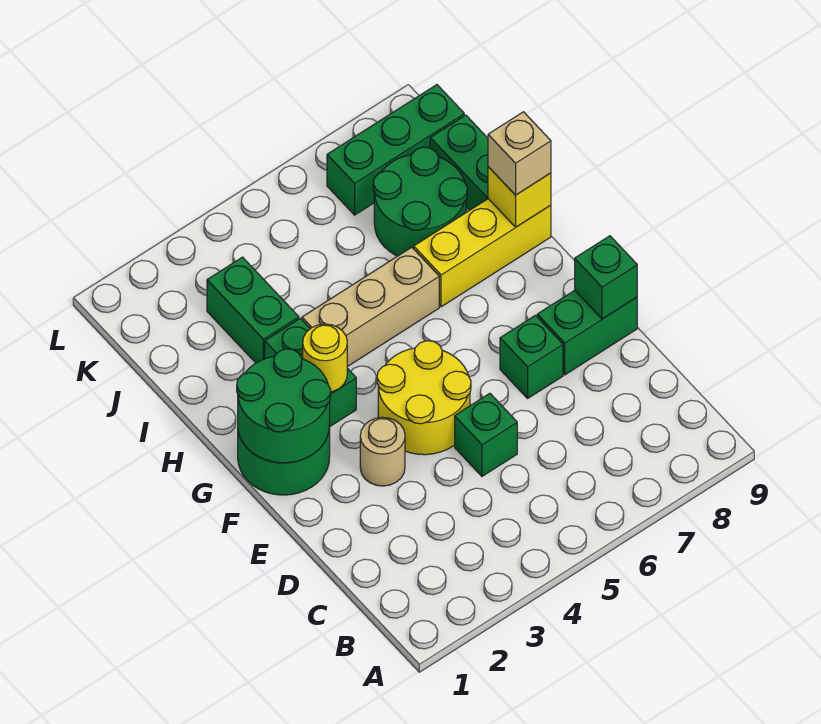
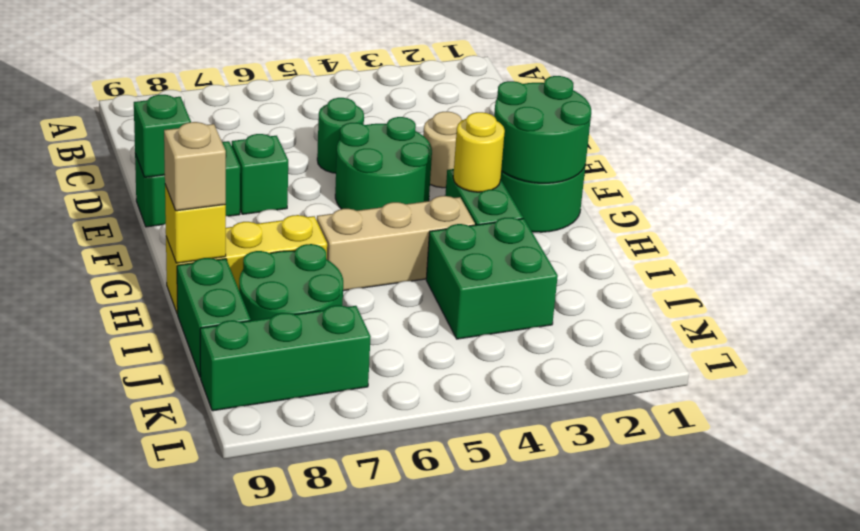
green brick D5 level 1 -> green round brick D5 level 1
yellow round brick E4:F5 level 1 -> green round brick E4:F5 level 1
green brick I3:J3 level 1 -> green brick I3:J4 level 1

